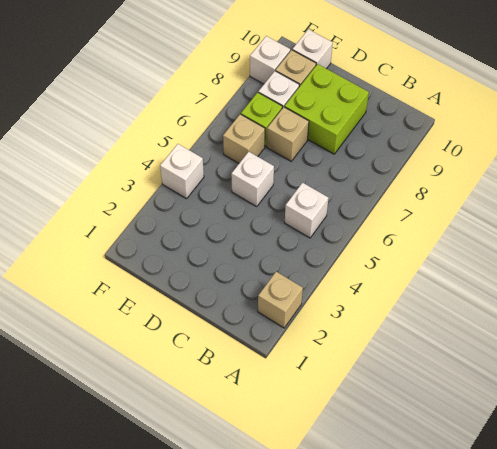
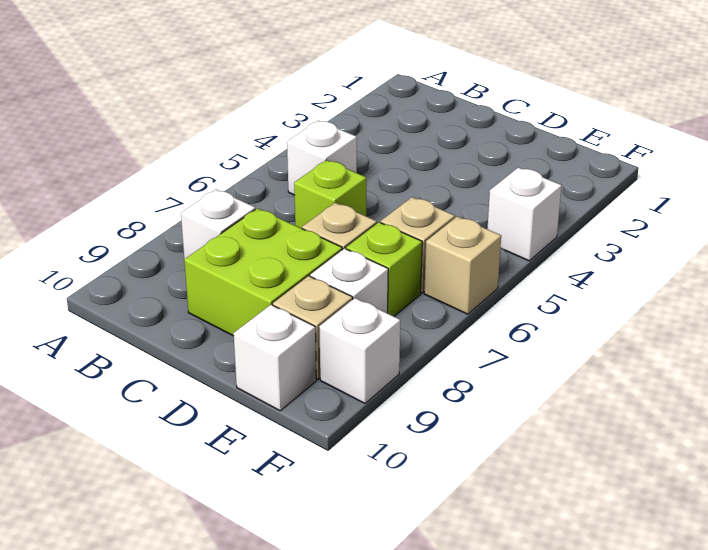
tan brick A2 level 1 -> tan brick F6 level 1
none -> lime brick C6 level 1
white brick D5 level 1 -> white brick B8 level 1

